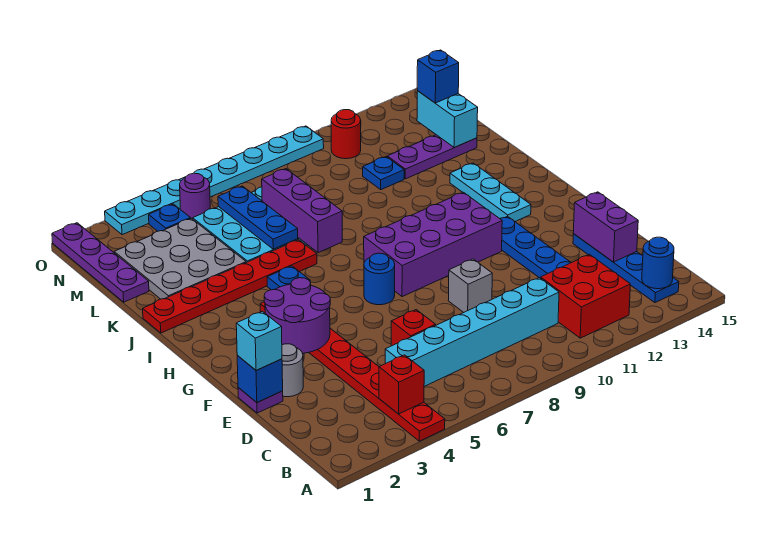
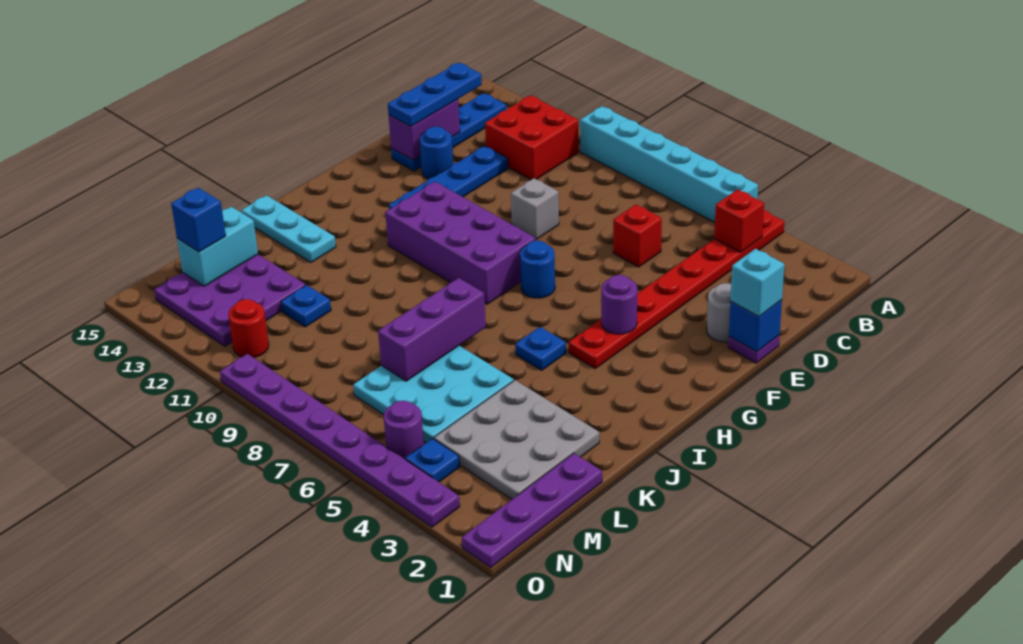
blue round brick B14 level 2 -> blue round brick E13 level 1
cyan brick C5:C10 level 1 -> cyan brick A5:A10 level 1
purple round brick F3:G4 level 2 -> purple round brick G4 level 2
cyan plate H13:J13 level 1 -> cyan plate J13:J15 level 1
red plate J1:J6 level 1 -> none
blue plate K6:M6 level 2 -> blue plate C14:E14 level 3
purple plate L12:L14 level 1 -> purple plate L12:N14 level 1
cyan plate O3:O10 level 1 -> purple plate O3:O10 level 1

